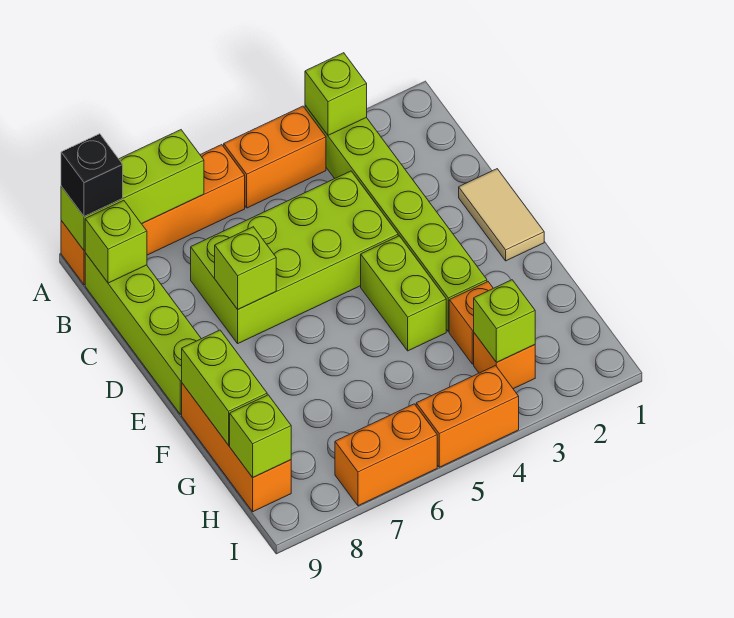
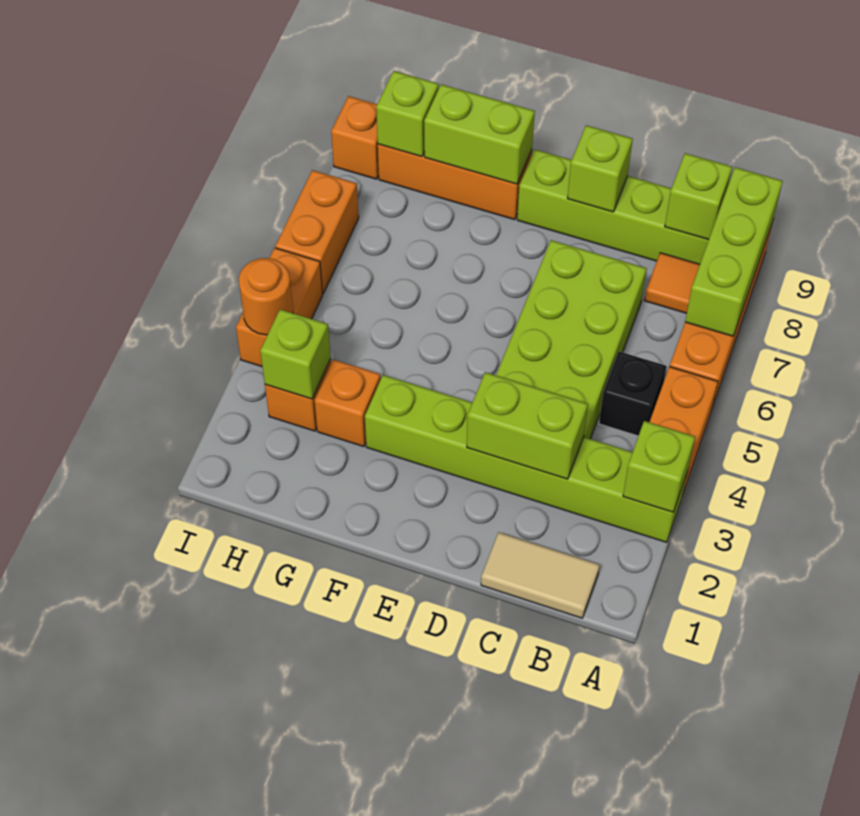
black brick A9 level 3 -> black brick B5 level 1
none -> orange tile B8 level 1
tan tile D1:E1 level 1 -> tan tile B1:C1 level 1
lime brick D7 level 2 -> lime brick D9 level 2
lime brick E4:F4 level 1 -> lime brick C3:D3 level 2
none -> orange round brick I4 level 2
none -> orange brick I9 level 1

